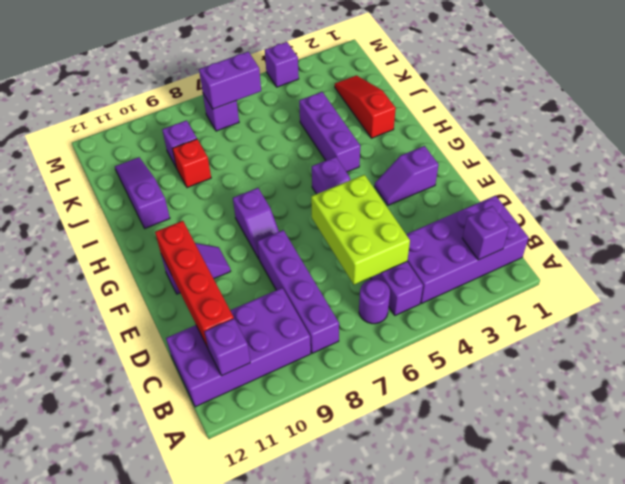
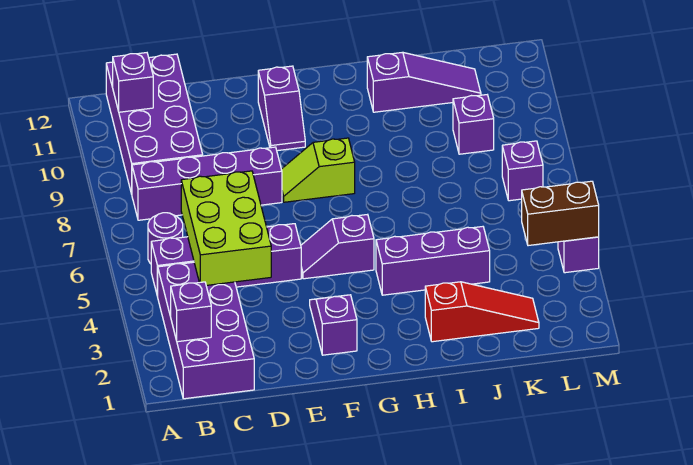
lime brick C5:E6 level 2 -> lime brick C4:D6 level 2
red brick C11:F11 level 2 -> none
purple slope F8:G8 level 1 top G -> lime slope F8:G8 level 1 top G
red brick J9 level 1 -> none
none -> brown brick L4:M4 level 2
purple brick L6:L7 level 2 -> none

